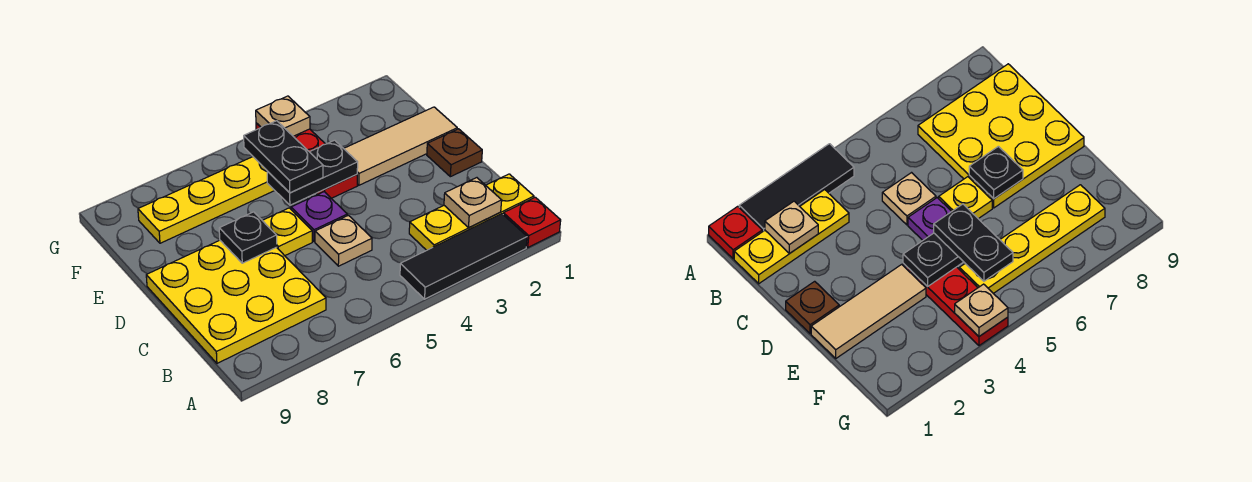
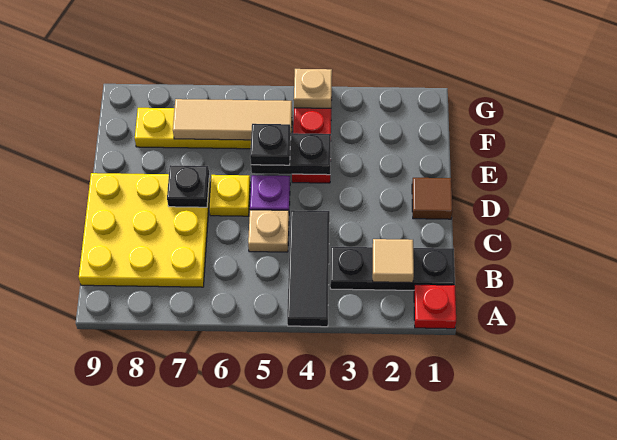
black tile A2:A4 level 1 -> black tile A4:C4 level 1
yellow plate B1:B3 level 1 -> black plate B1:B3 level 1
tan plate B2 level 2 -> tan tile B2 level 2
brown plate D1 level 1 -> brown tile D1 level 1
tan tile E1:E3 level 1 -> tan tile F5:F7 level 2
black plate E5:F5 level 3 -> black plate E5 level 3

